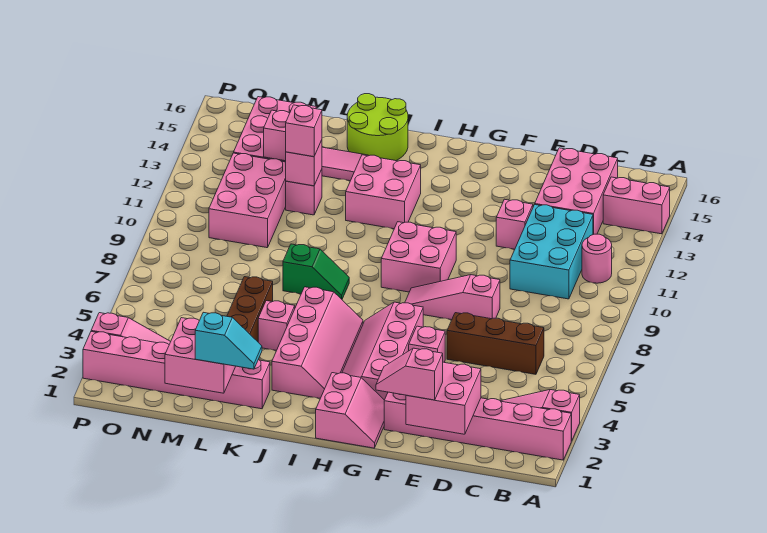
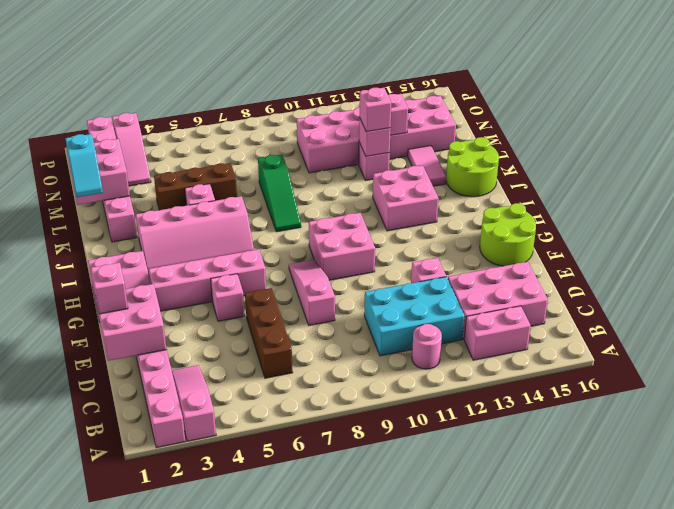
pink brick A14:B14 level 1 -> pink brick B13:B14 level 1
none -> lime round brick F15:G16 level 1
green slope J8:K8 level 1 top K -> green slope J8:L8 level 1 top L

